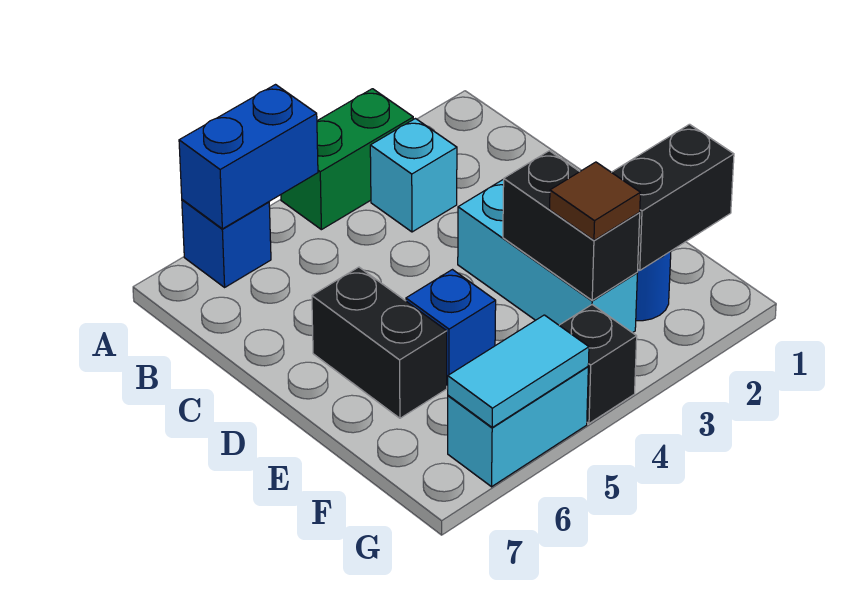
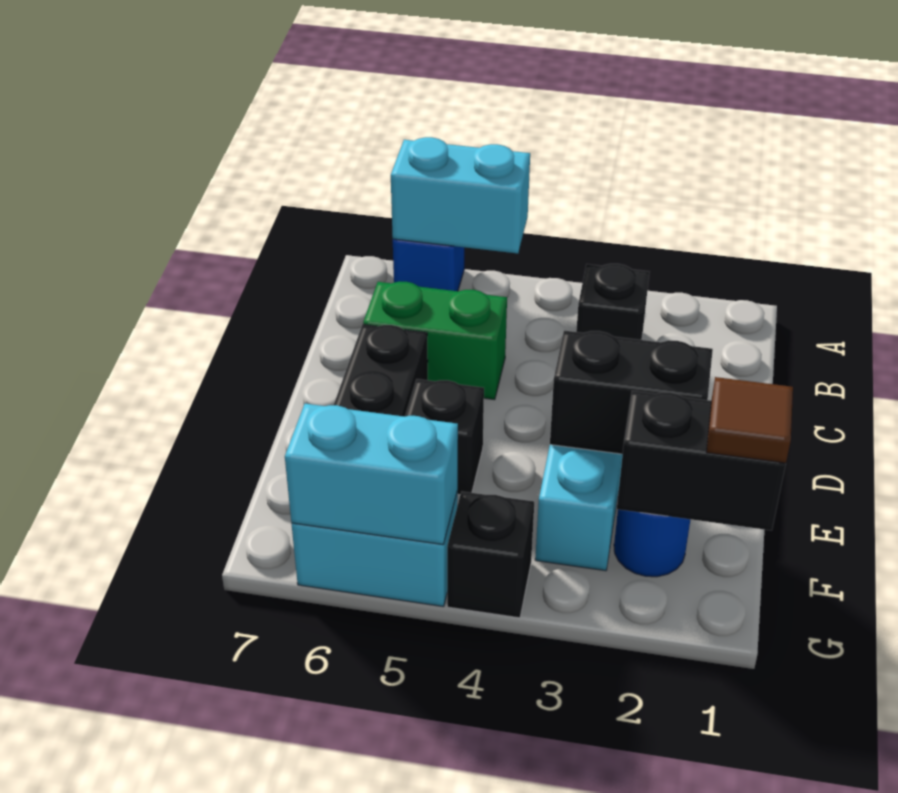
green brick A3:A4 level 1 -> green brick C5:C6 level 1
blue brick A5:A6 level 2 -> cyan brick A5:A6 level 2
cyan brick B3 level 1 -> black brick B3 level 1
black brick E3:F3 level 2 -> black brick E2:E3 level 2
blue brick E5 level 1 -> black brick E5 level 1
brown tile F3 level 3 -> brown tile F1 level 3
cyan tile G5:G6 level 2 -> cyan brick G5:G6 level 2

